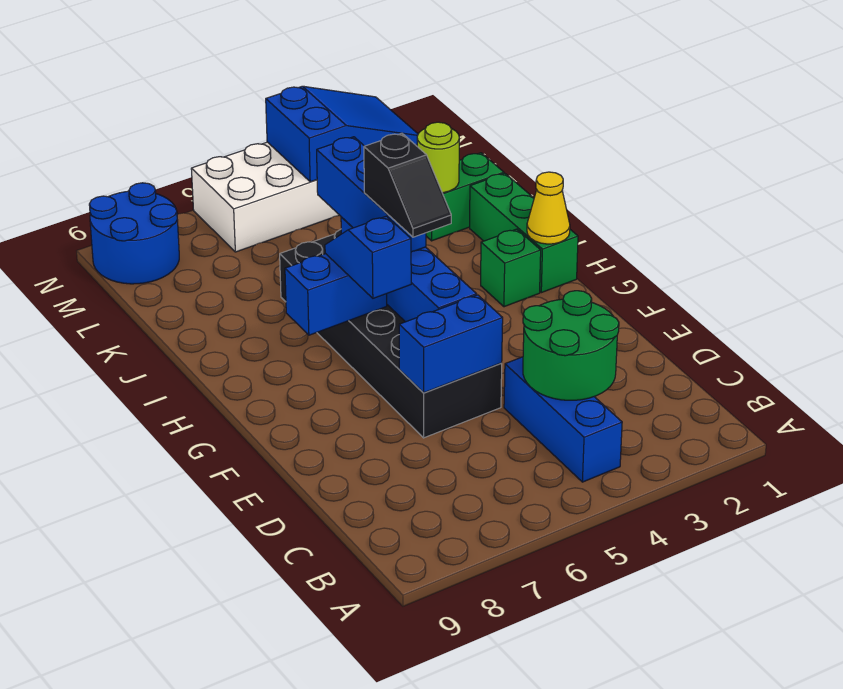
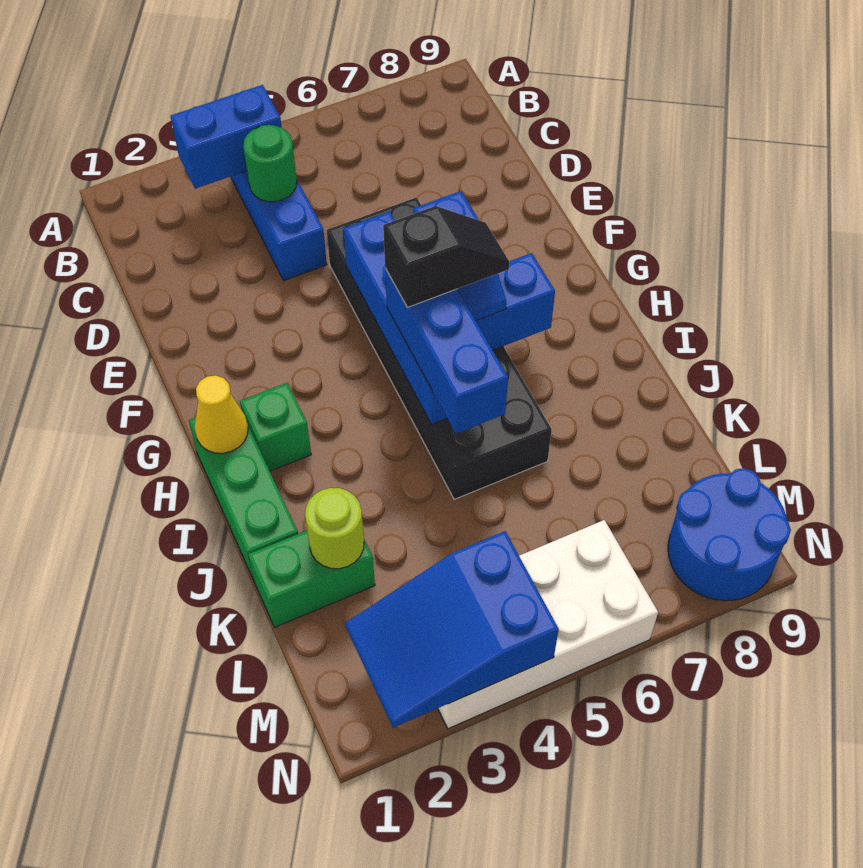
green round brick C3:D4 level 2 -> green round brick C4 level 2
blue brick E5:E6 level 2 -> blue brick B3:B4 level 2
black slope G5:H5 level 4 top H -> black slope H5:H6 level 4 top 5

